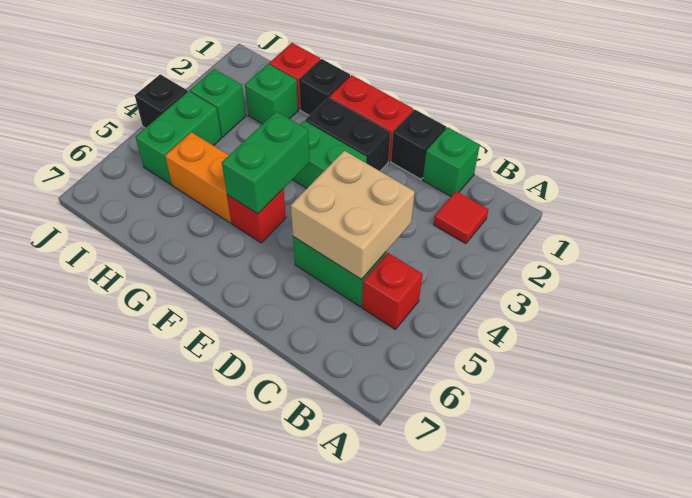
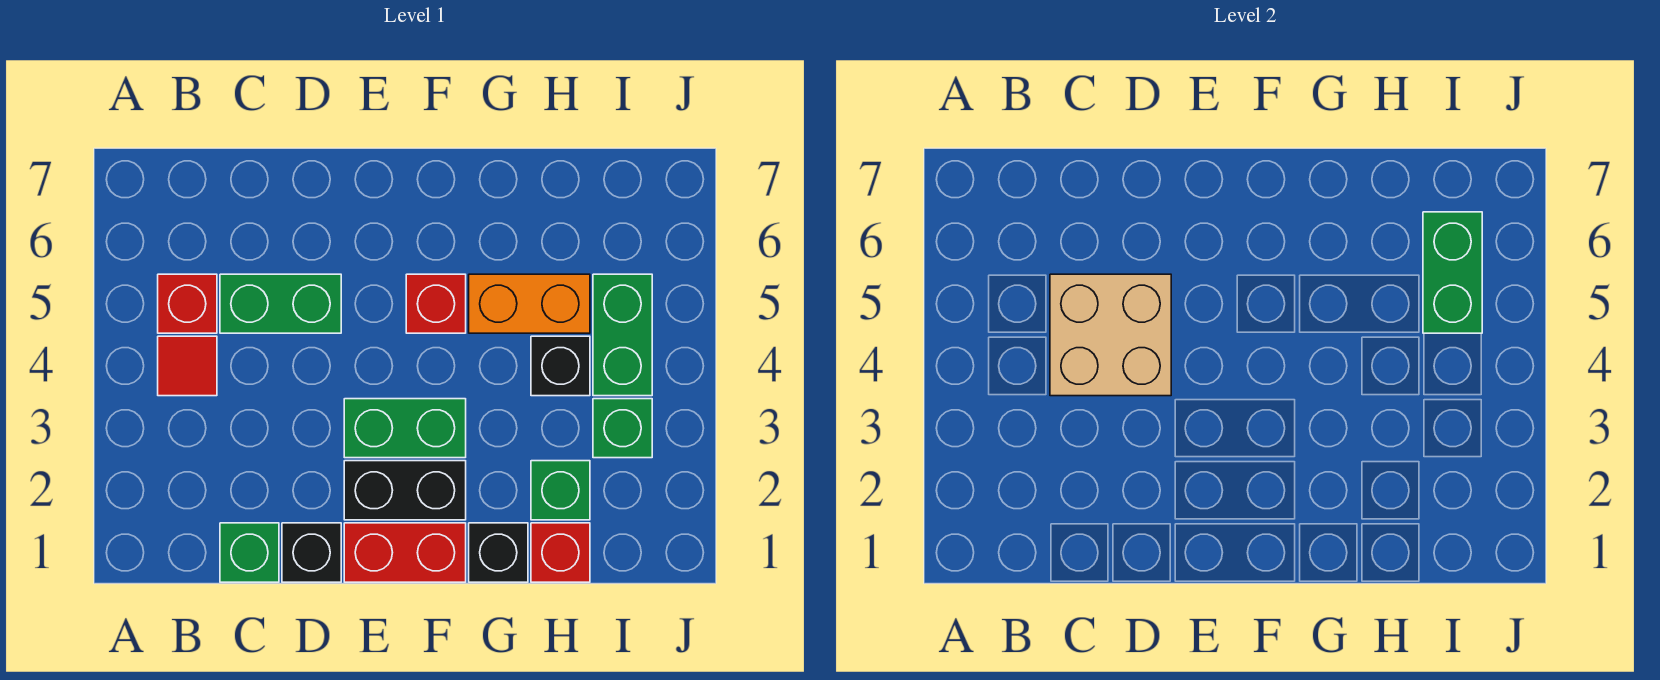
red tile B2 level 1 -> red tile B4 level 1
green brick F4:F5 level 2 -> green brick I5:I6 level 2
black brick J4 level 1 -> black brick H4 level 1

